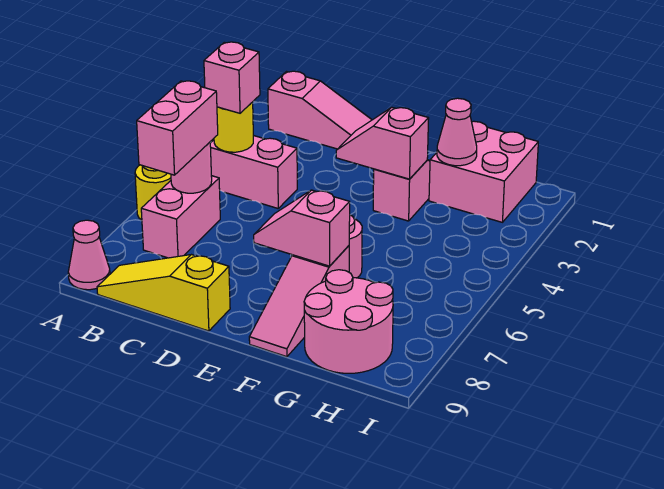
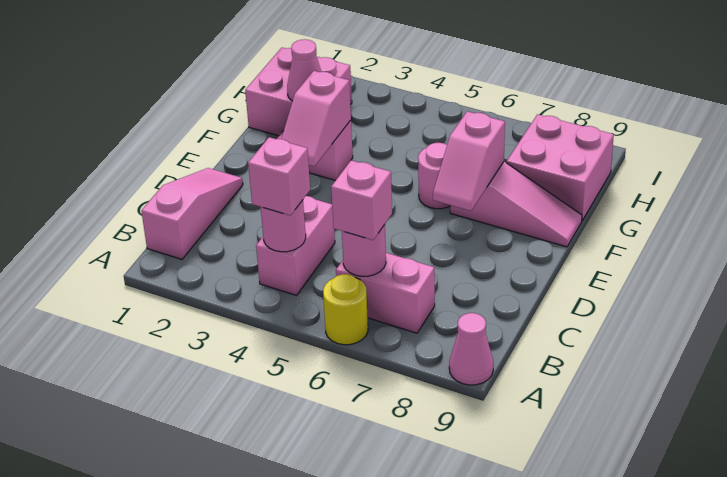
yellow round brick B4 level 2 -> pink round brick B4 level 2
pink brick B6:B7 level 3 -> pink brick B6 level 3
yellow slope B9:D9 level 1 top D -> none
pink round brick G8:H9 level 1 -> pink brick G8:H9 level 1

